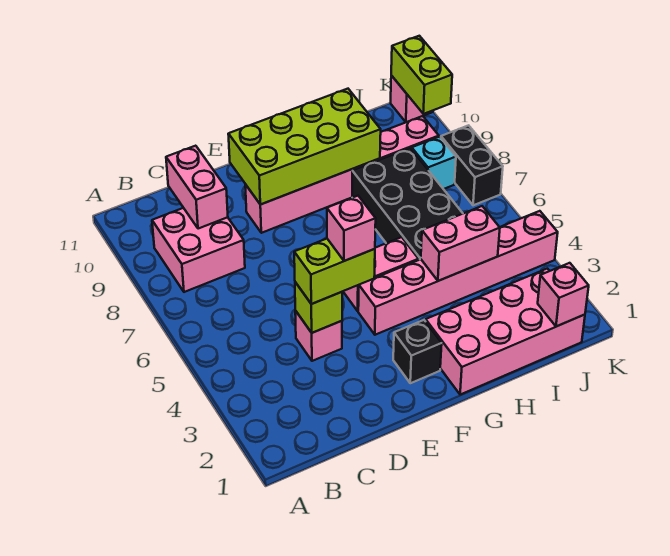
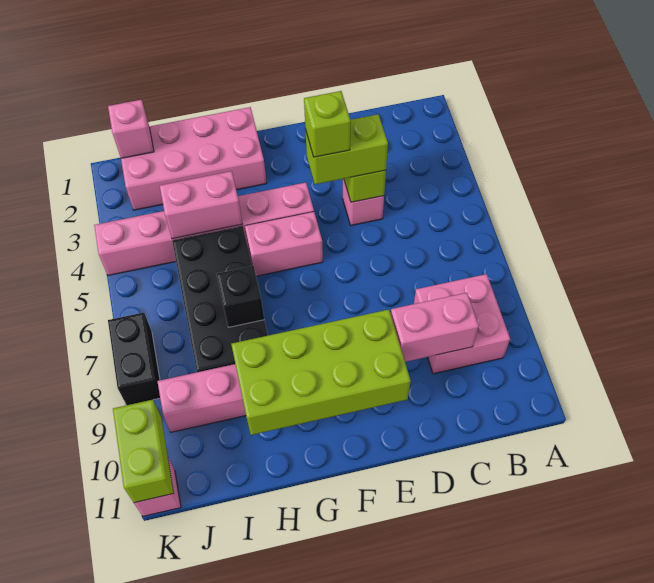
pink brick C9:C10 level 2 -> pink brick C9:D9 level 2
pink brick E4 level 4 -> lime brick E4 level 4
black brick F2 level 1 -> black brick H7 level 2
cyan brick J8 level 1 -> none

